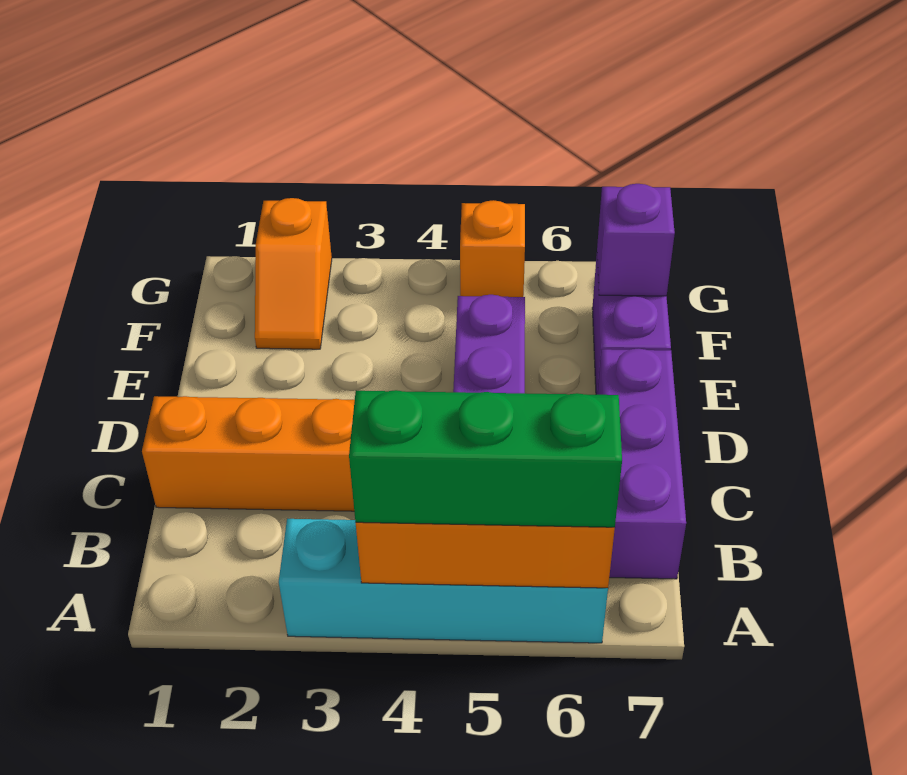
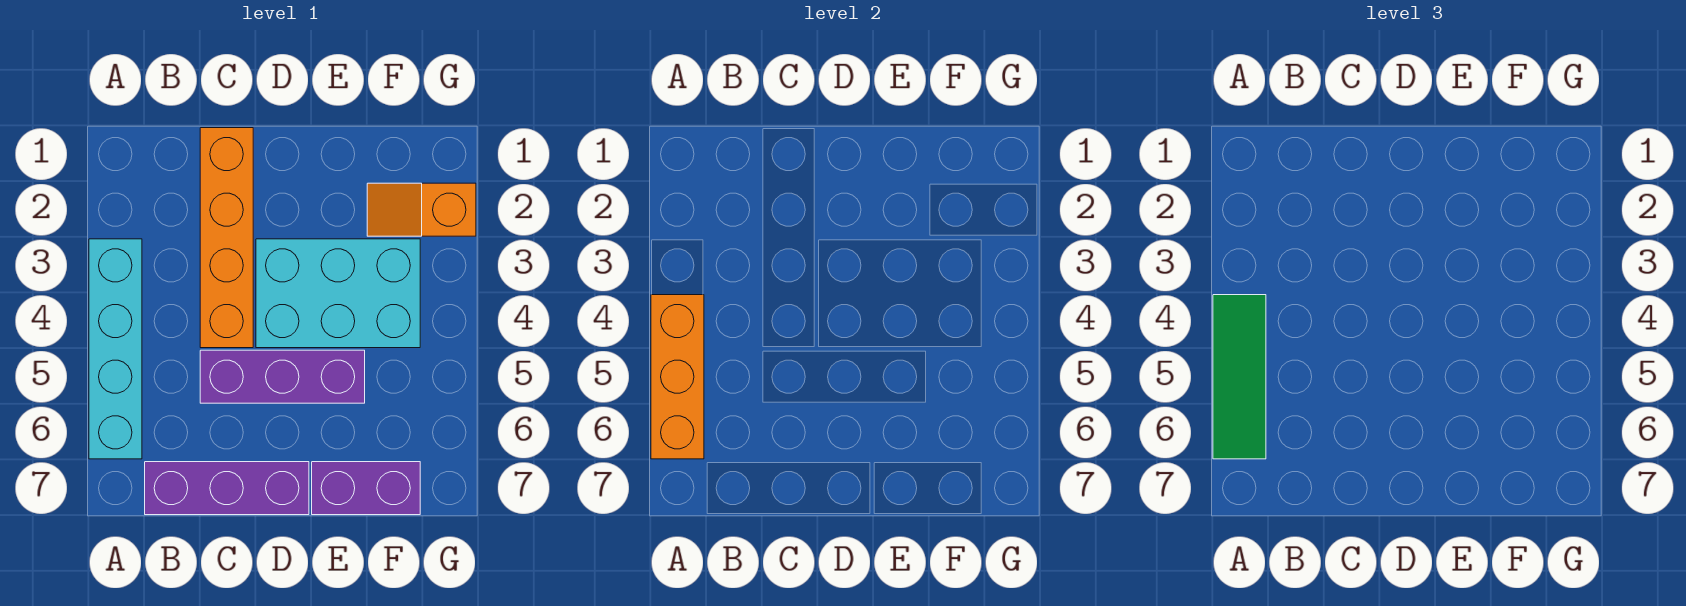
green brick A4:A6 level 3 -> green tile A4:A6 level 3
none -> cyan brick D3:F4 level 1
purple brick F7 level 2 -> none
orange brick G5 level 1 -> none

